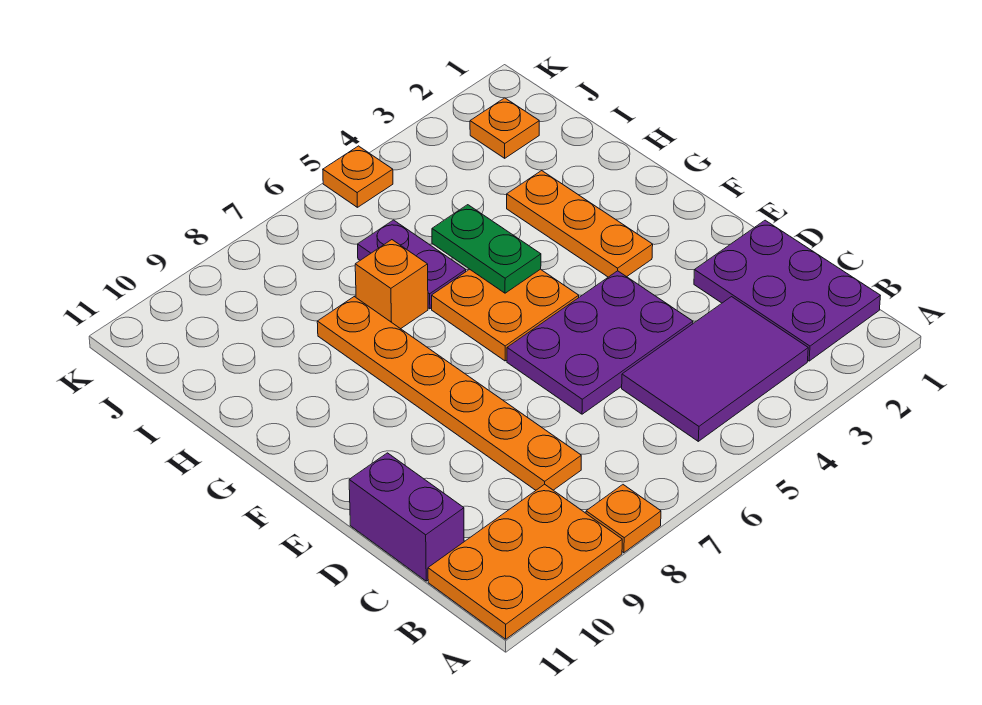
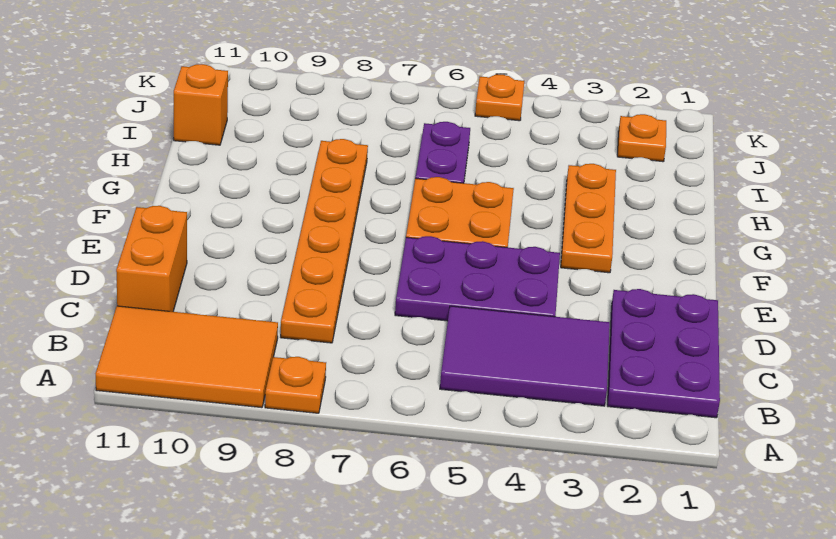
orange plate A9:B11 level 1 -> orange tile A9:B11 level 1
purple brick C11:D11 level 1 -> orange brick C11:D11 level 1
green plate G5:H5 level 2 -> none
orange brick H7 level 1 -> orange brick I11 level 1

